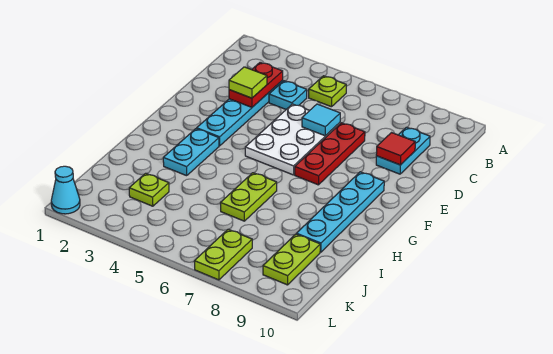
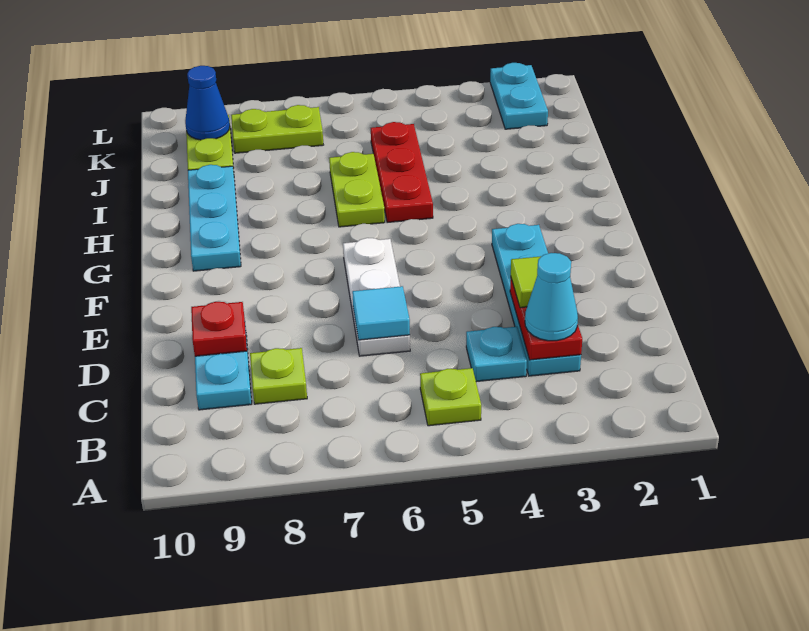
white plate D5:F6 level 1 -> white plate D6:F6 level 1
red plate D7:F7 level 1 -> red plate H5:J5 level 1
red tile D9 level 2 -> red plate D9 level 2
cyan plate F9:I9 level 1 -> cyan plate G9:I9 level 1
cyan plate G3:H3 level 1 -> cyan plate K2:L2 level 1
lime plate J3 level 1 -> lime plate C8 level 1
lime plate K7:L7 level 1 -> lime plate K7:K8 level 1
none -> blue cone K9 level 2
cyan cone L1 level 1 -> cyan cone C3 level 3

